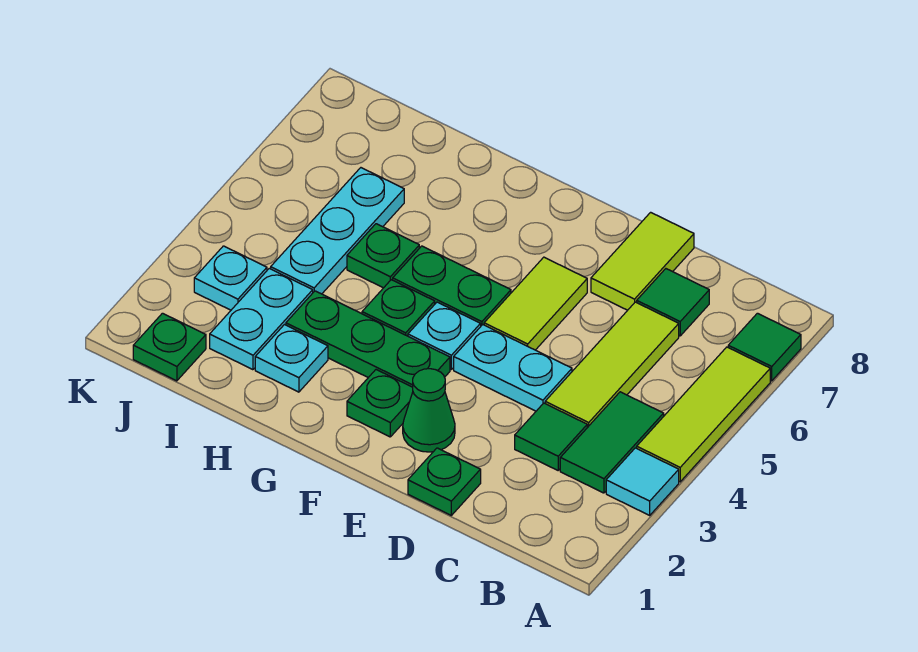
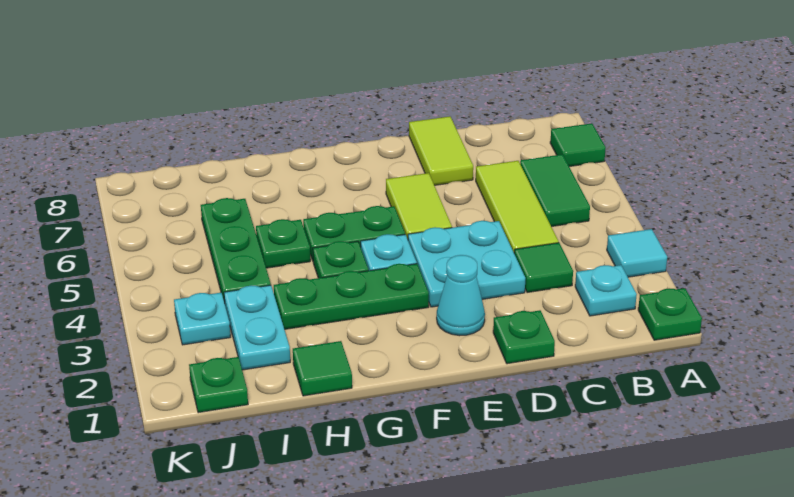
lime tile A4:A6 level 1 -> none
green tile B3:B4 level 1 -> green tile B5:B6 level 1
green tile C7 level 1 -> green tile H1 level 1
cyan plate D4:E4 level 1 -> cyan plate D3:E4 level 1
green cone E2 level 1 -> cyan cone E2 level 1
green plate F2 level 1 -> green plate A1 level 1
cyan plate H2 level 1 -> cyan plate B2 level 1
cyan plate I4:I6 level 1 -> green plate I4:I6 level 1

